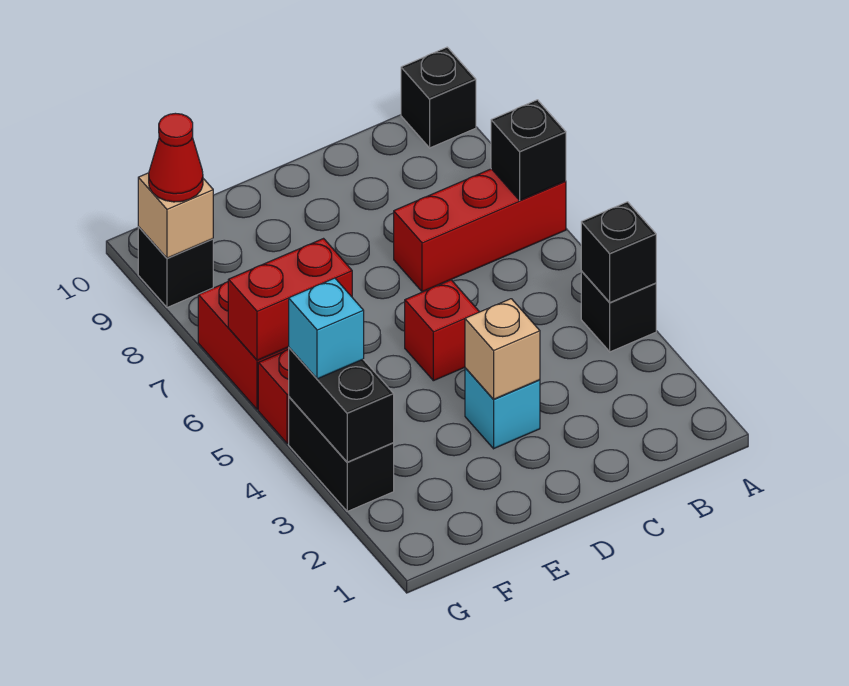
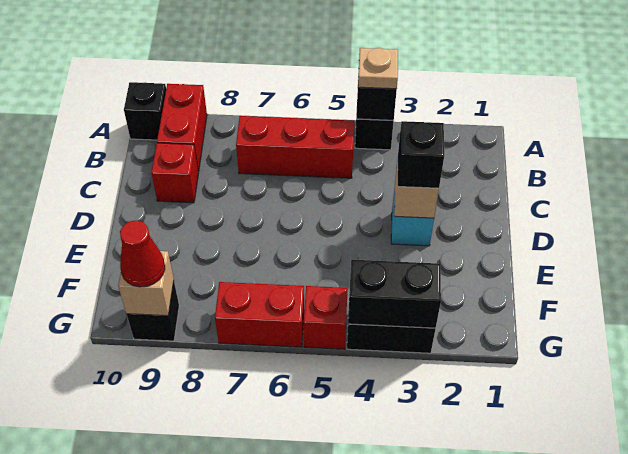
none -> tan plate A4 level 3
red brick A7:C7 level 1 -> red brick B5:B7 level 1
black brick A7 level 2 -> black brick D3 level 3
red brick D5 level 1 -> red brick C9 level 1
red brick F6:G6 level 2 -> red brick A9:B9 level 1
cyan brick G4 level 3 -> none

